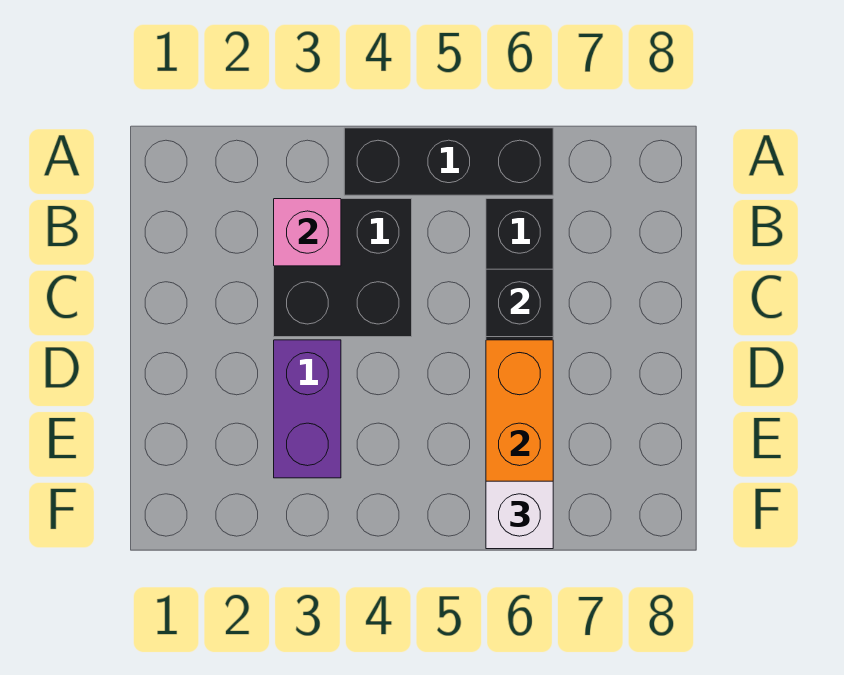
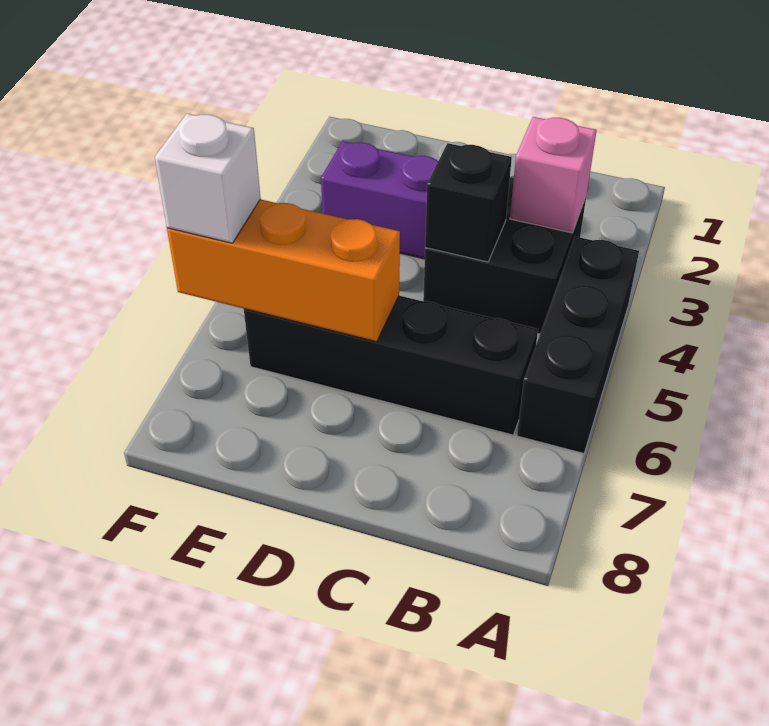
black brick C6 level 2 -> black brick C4 level 2

